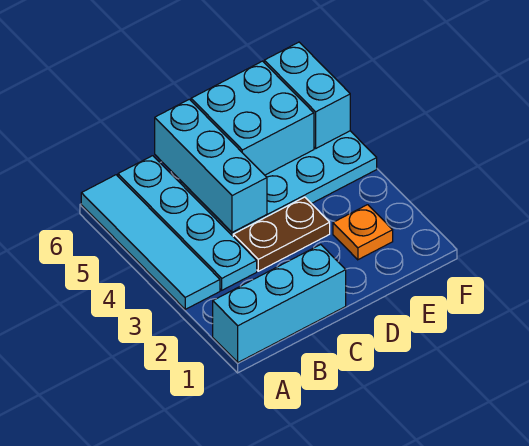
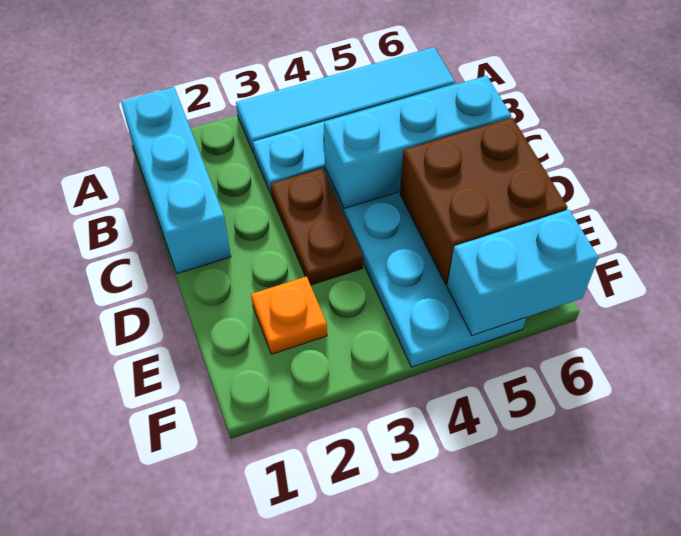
cyan brick D5:E6 level 2 -> brown brick D5:E6 level 2

